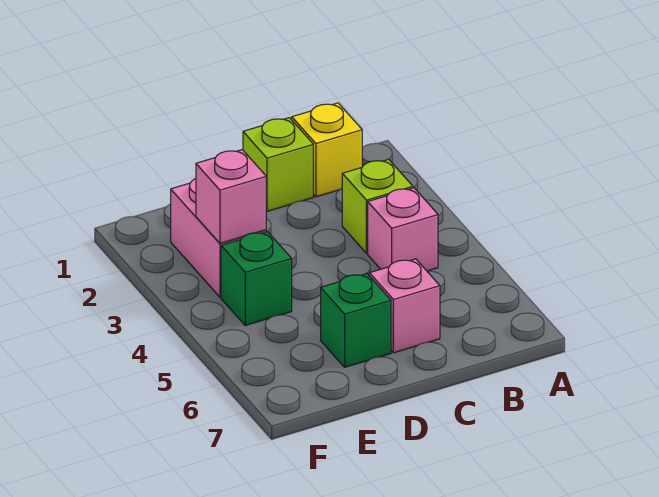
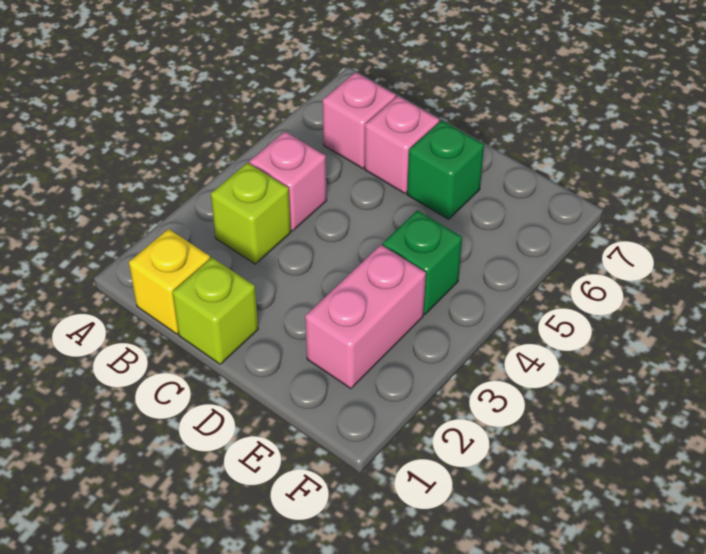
pink brick E3 level 2 -> pink brick B6 level 1

